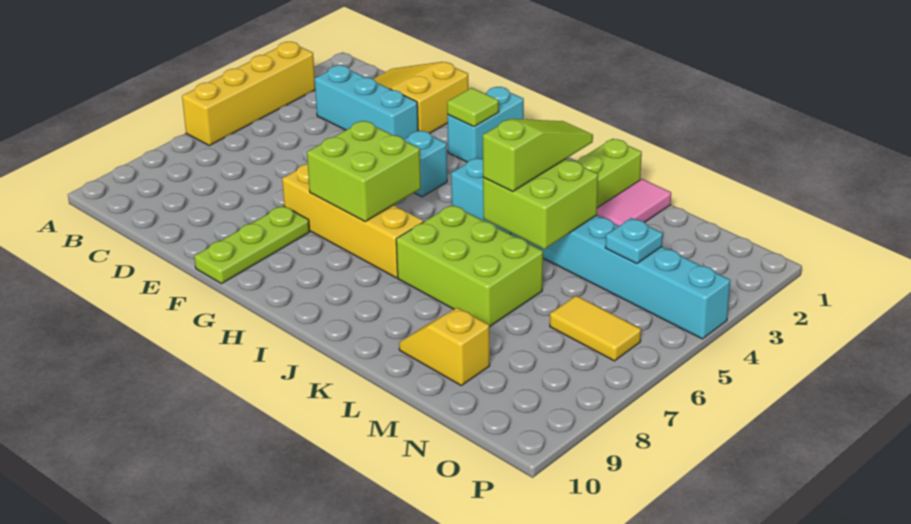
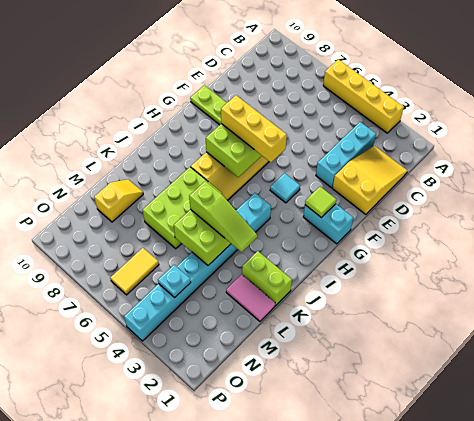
cyan brick G4 level 1 -> cyan tile G4 level 1
none -> yellow brick G5:G7 level 3

